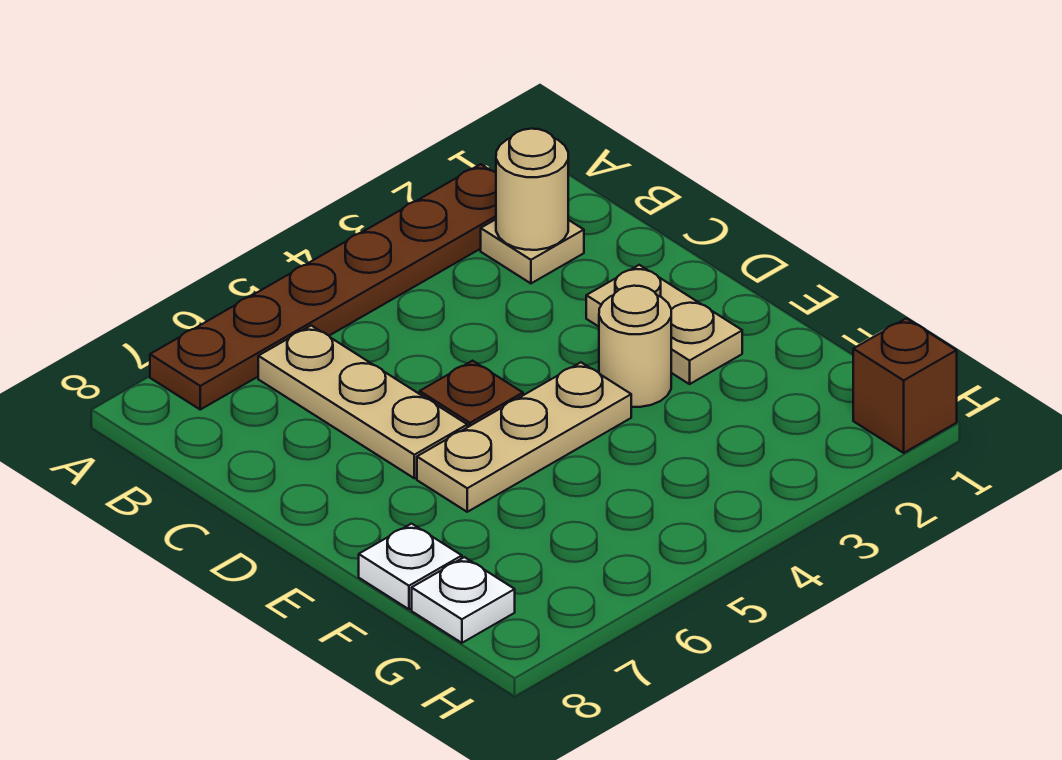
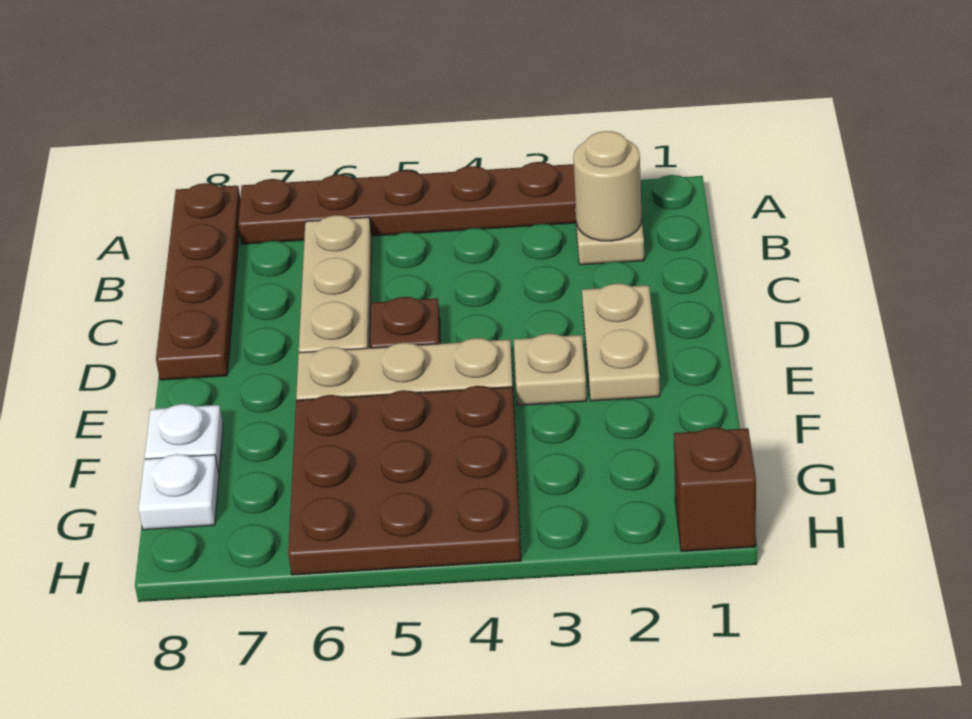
none -> brown plate A8:D8 level 1
tan round brick E3 level 1 -> tan plate E3 level 1
none -> brown plate F4:H6 level 1

